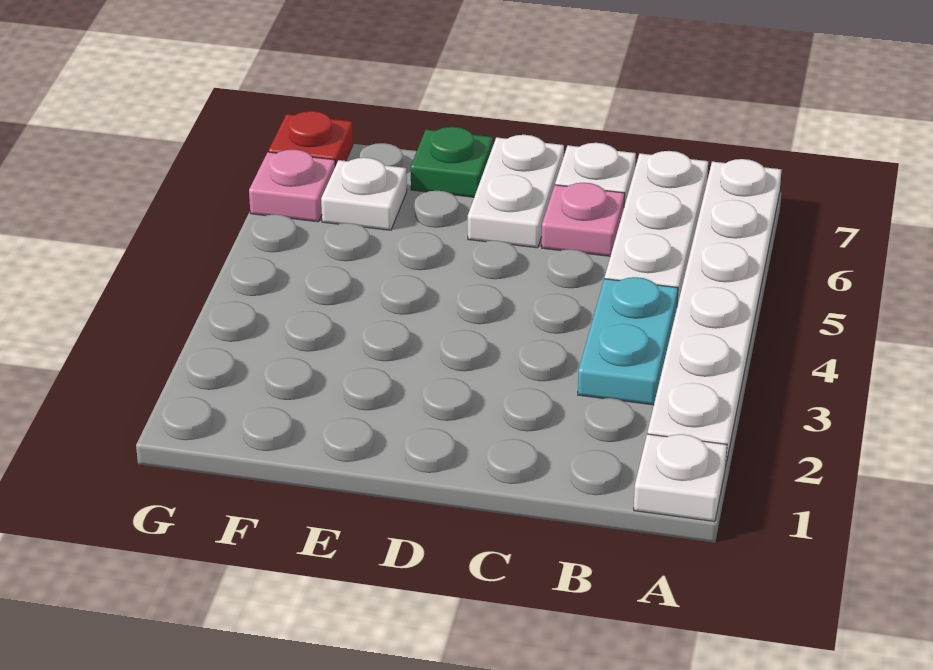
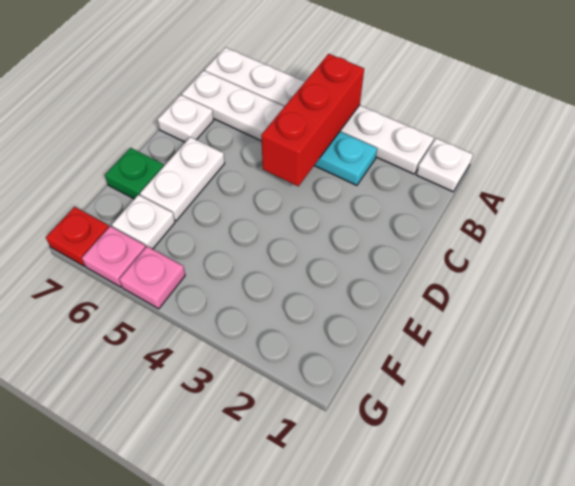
none -> red brick A4:C4 level 2
pink plate C6 level 1 -> pink plate G5 level 1
white plate D6:D7 level 1 -> white plate D6:E6 level 1

